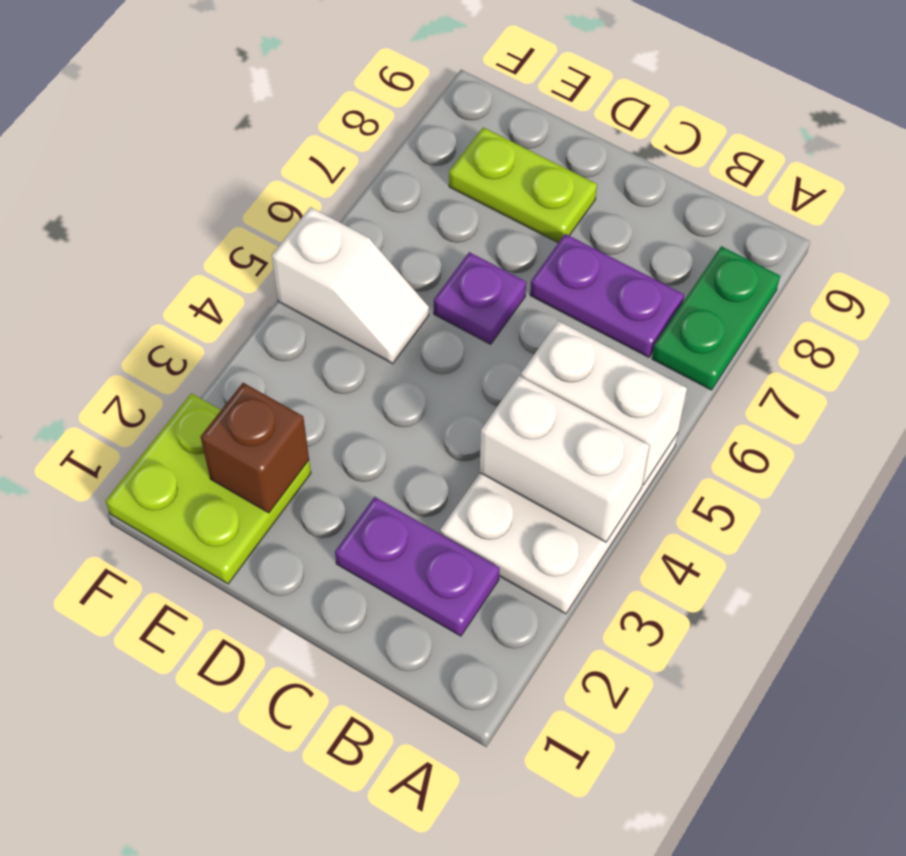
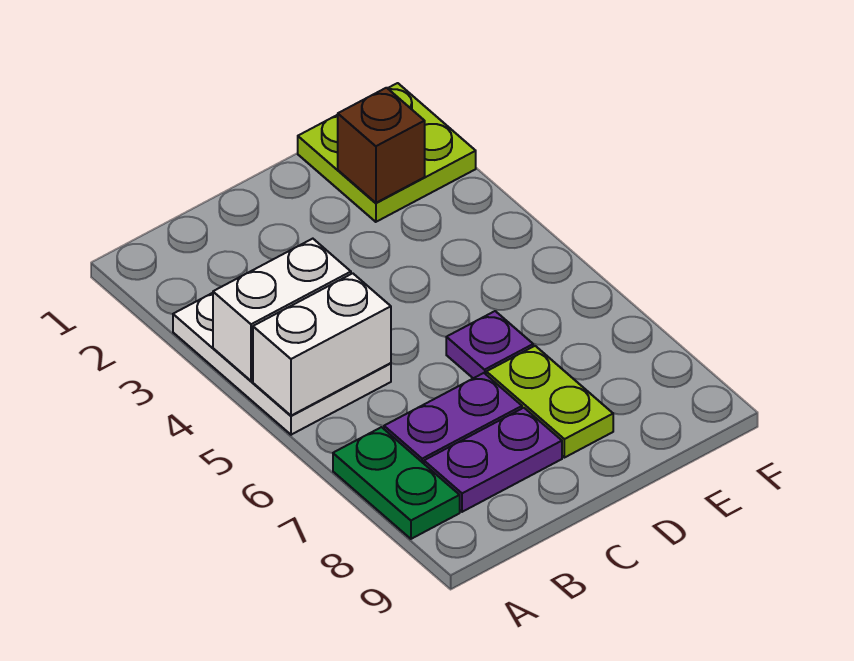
purple plate B2:C2 level 1 -> purple plate B8:C8 level 1
lime plate D8:E8 level 1 -> lime plate D7:D8 level 1
white slope E5:F5 level 1 top F -> none

